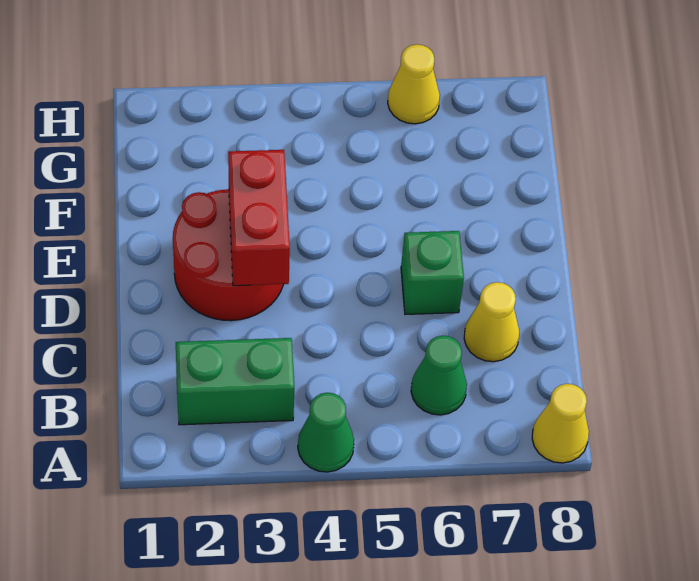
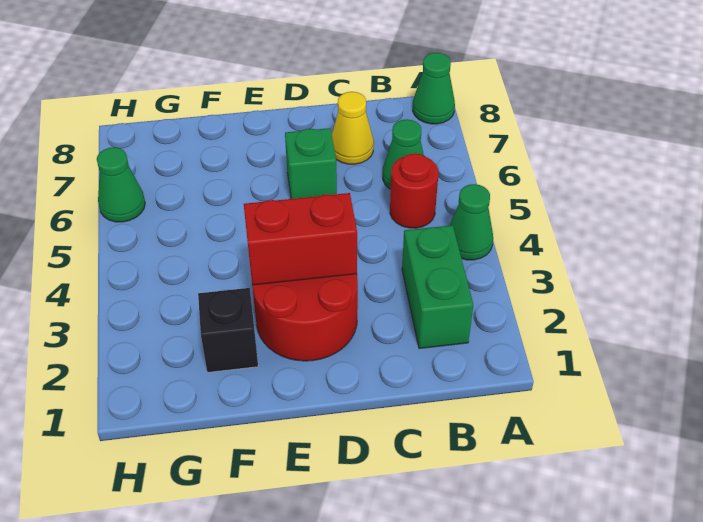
yellow cone A8 level 1 -> green cone A8 level 1
none -> red round brick B5 level 1
none -> black brick F2 level 1
yellow cone H6 level 1 -> green cone H6 level 1

